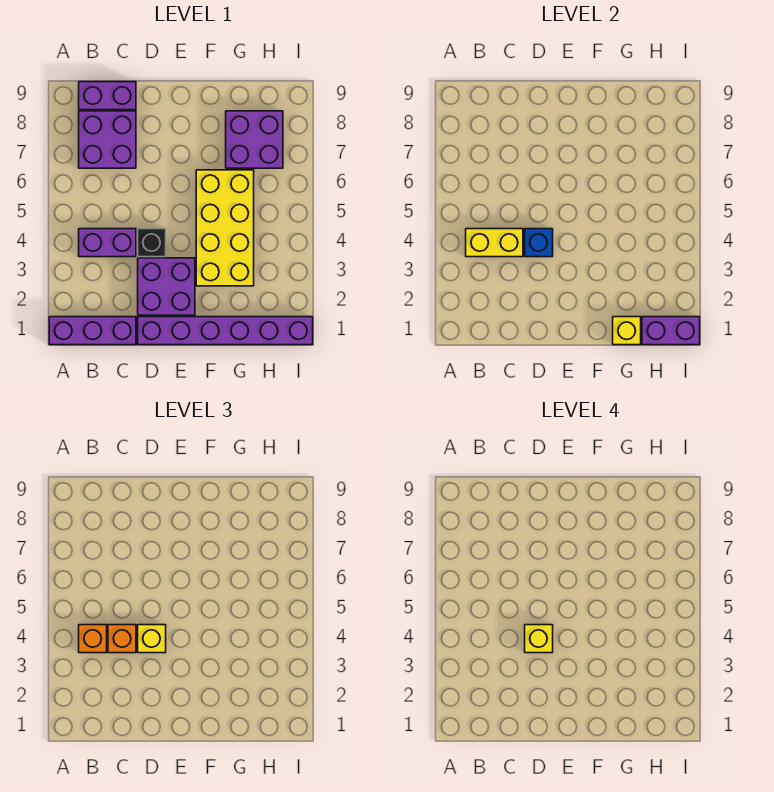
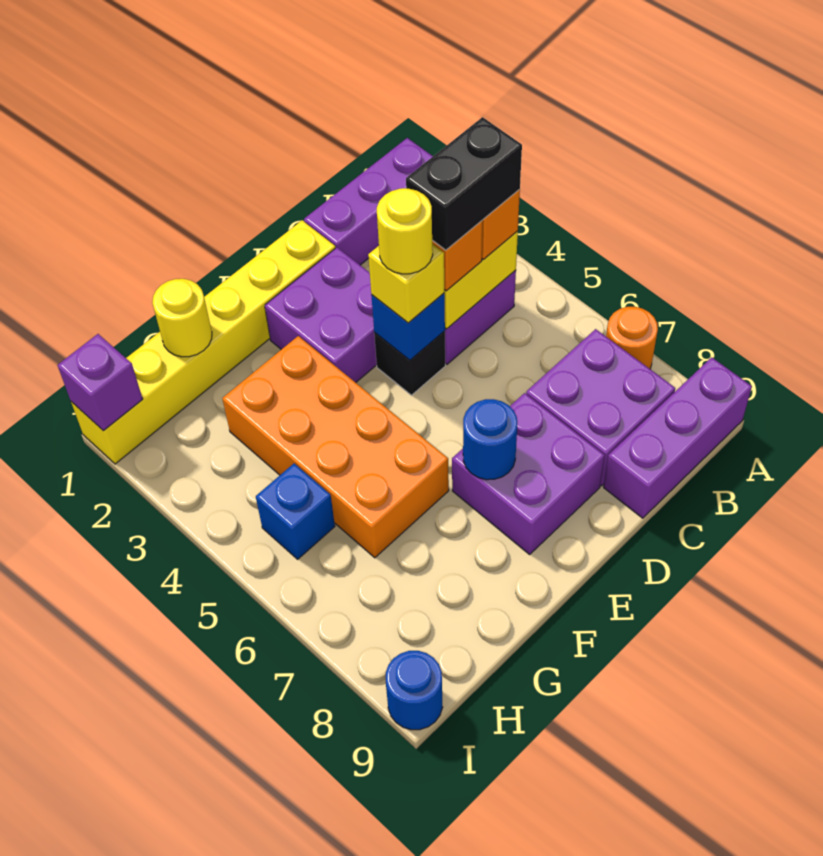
none -> orange round brick A7 level 1
none -> black brick B4:C4 level 4
purple brick B9:C9 level 1 -> purple brick A9:C9 level 1
purple brick D1:I1 level 1 -> yellow brick D1:I1 level 1
yellow brick D4 level 4 -> yellow round brick D4 level 4
none -> blue round brick E7 level 2
yellow brick F3:G6 level 1 -> orange brick F3:G6 level 1
yellow brick G1 level 2 -> yellow round brick G1 level 2
purple brick G7:H8 level 1 -> purple brick D7:E8 level 1
purple brick H1:I1 level 2 -> purple brick I1 level 2
none -> blue brick H5 level 1
none -> blue round brick I9 level 1

